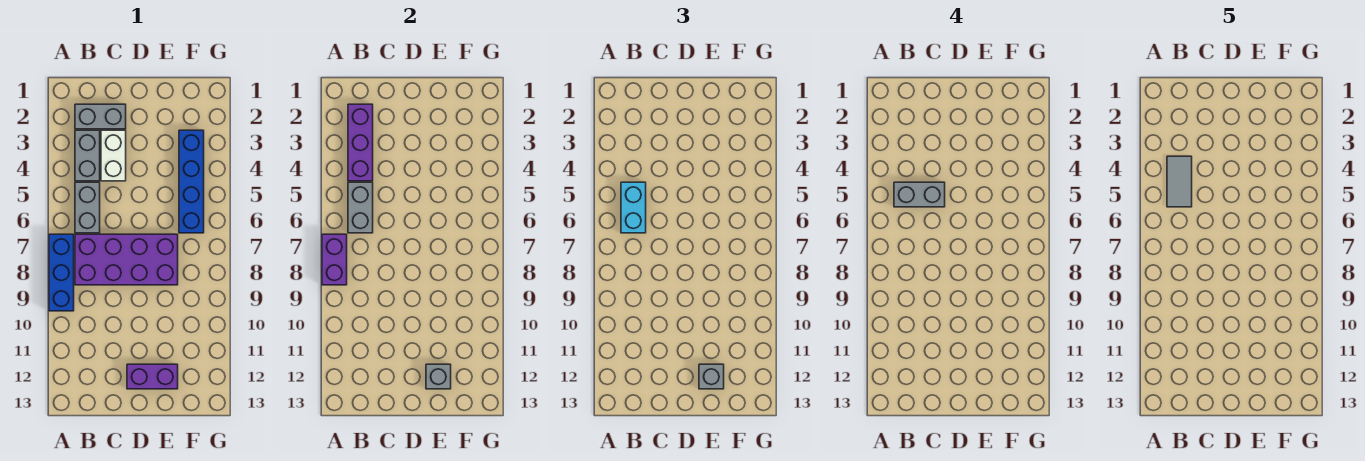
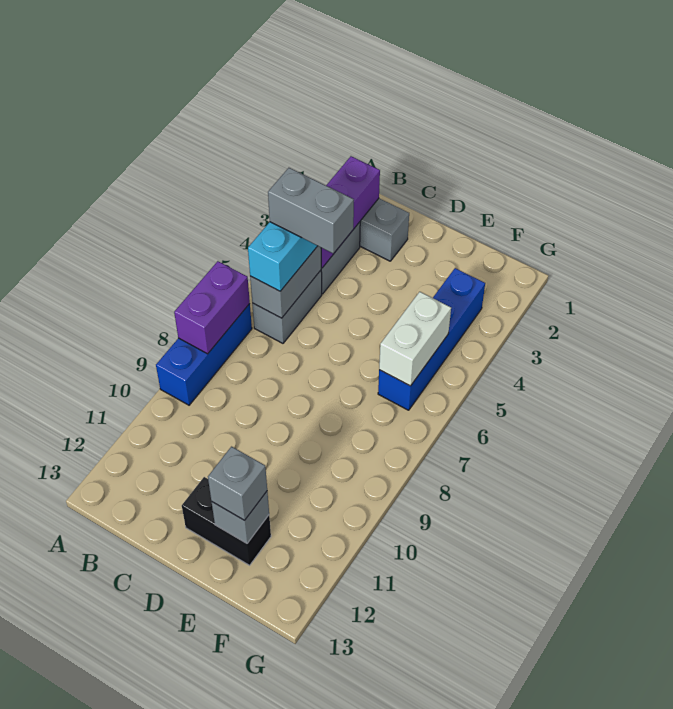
grey tile B4:B5 level 5 -> none
purple brick B7:E8 level 1 -> none
white brick C3:C4 level 1 -> white brick F5:F6 level 2
purple brick D12:E12 level 1 -> black brick D12:E12 level 1

